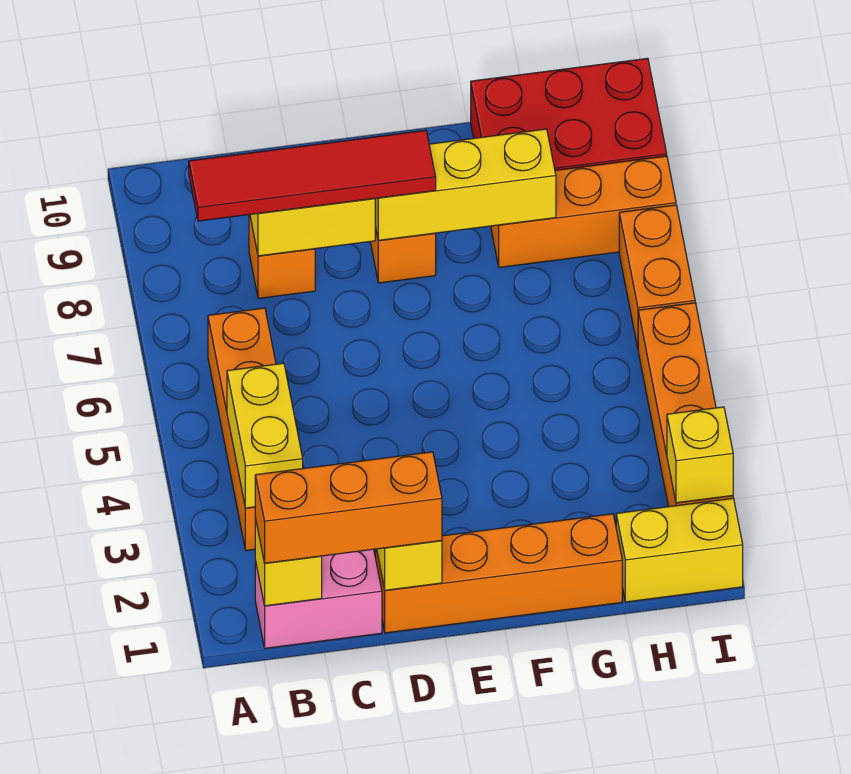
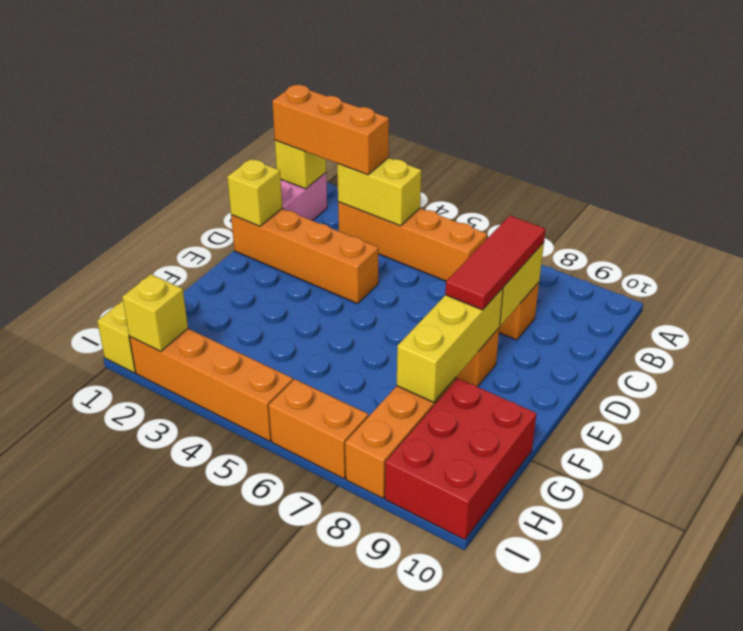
orange brick B1:D1 level 3 -> orange brick B1:B3 level 3
red tile B8:E8 level 3 -> red tile C8:E8 level 3
orange brick D1:G1 level 1 -> orange brick D1:D4 level 1

